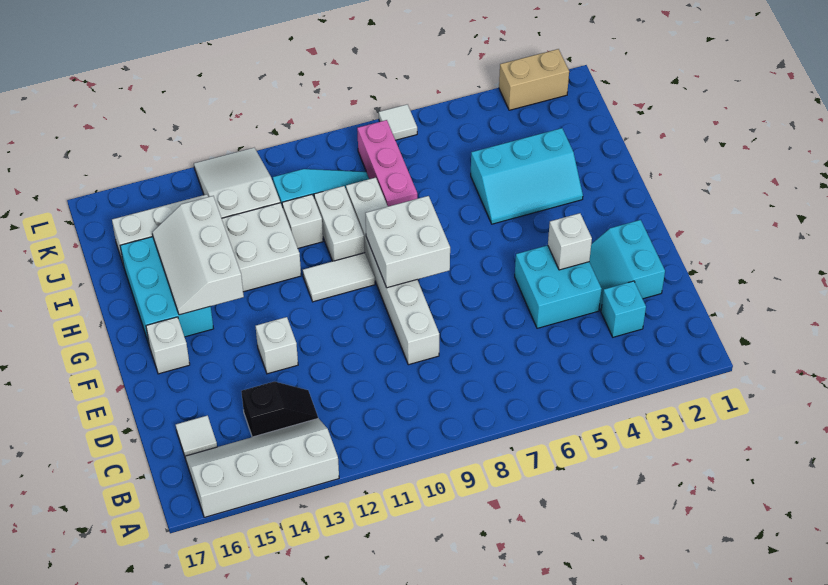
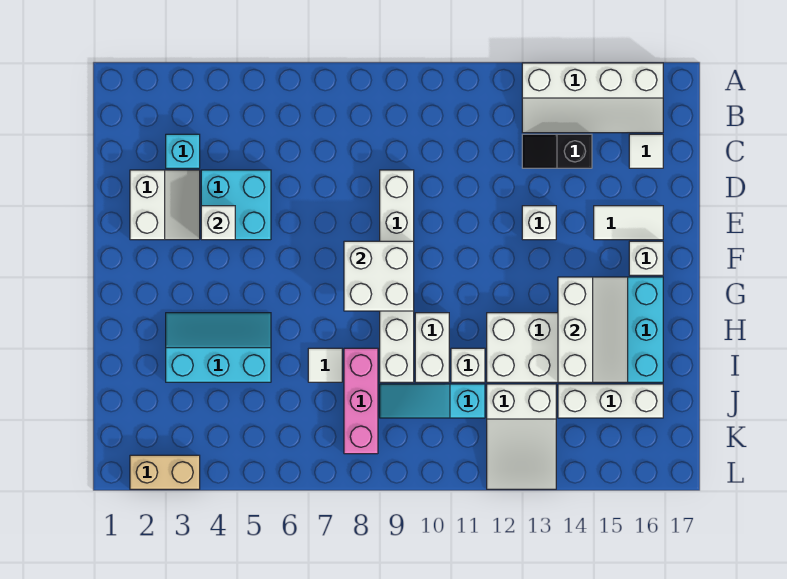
cyan slope D2:E3 level 1 top 2 -> white slope D2:E3 level 1 top 2
white tile G10:G11 level 1 -> white tile E15:E16 level 1
white tile L7 level 1 -> white tile I7 level 1

